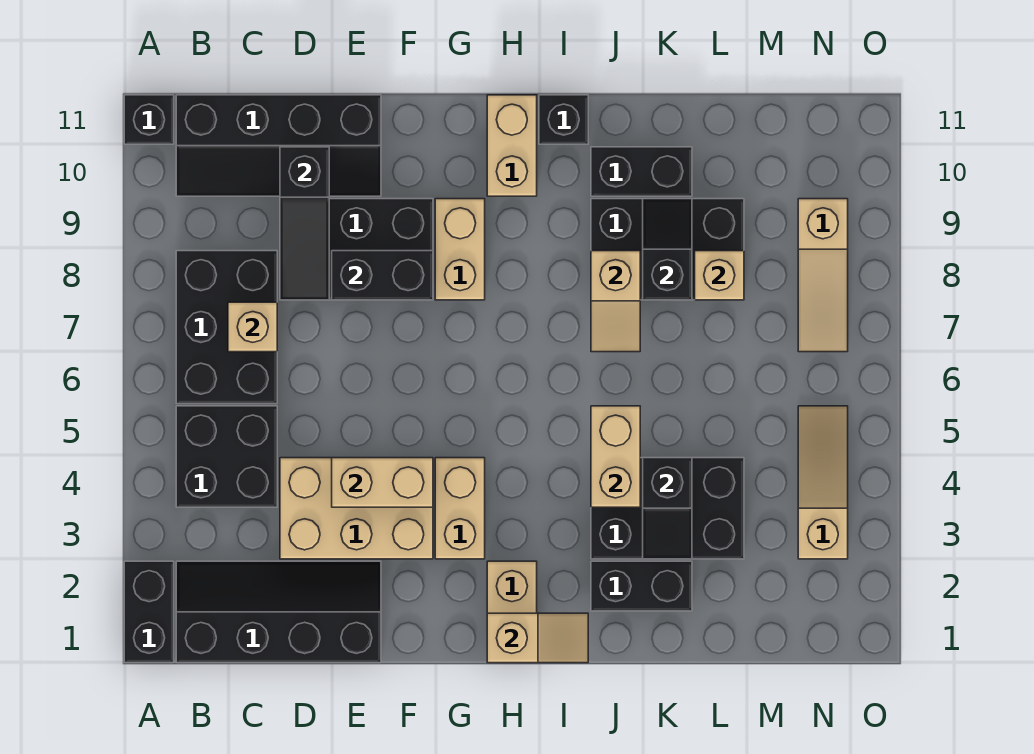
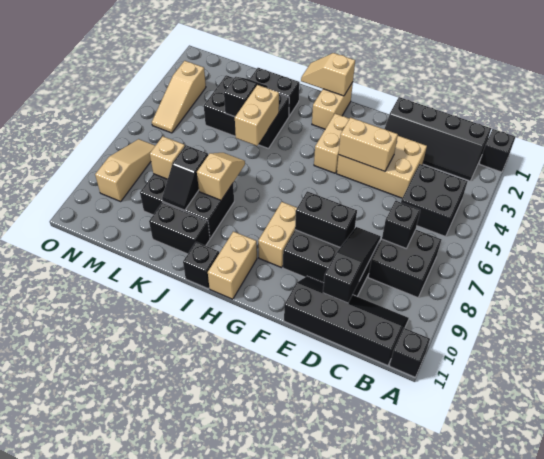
black brick A1:A2 level 1 -> black brick A1 level 1
black brick B6:C8 level 1 -> black brick B7:C8 level 1
tan brick C7 level 2 -> black brick C7 level 2

